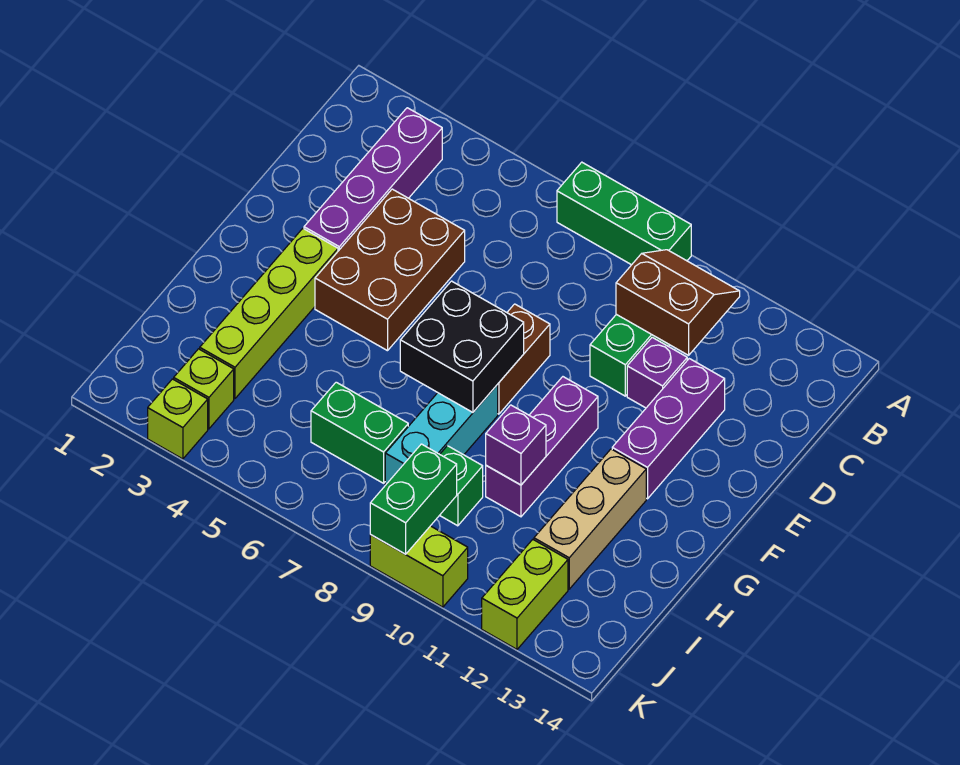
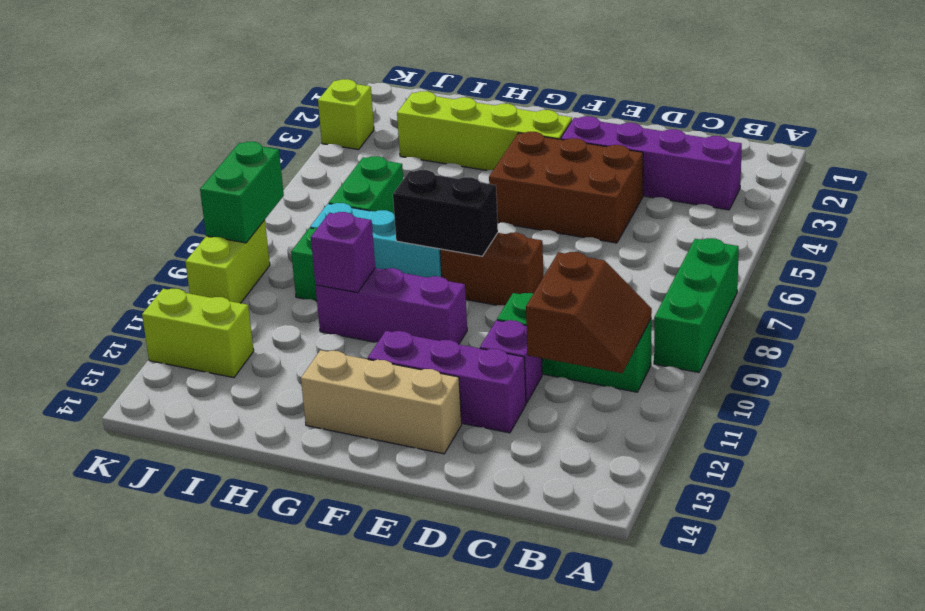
black brick F7:G8 level 2 -> black brick F8:G8 level 2
tan brick G12:I12 level 1 -> tan brick E13:G13 level 1
lime brick J3 level 1 -> none
green brick J9:K9 level 2 -> green brick K8:K9 level 2

